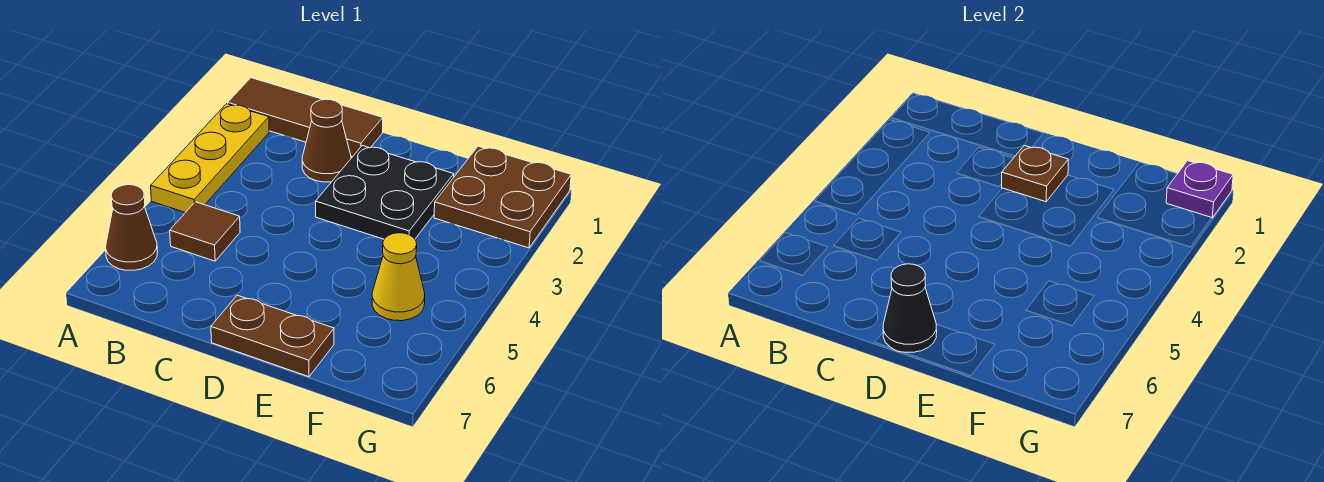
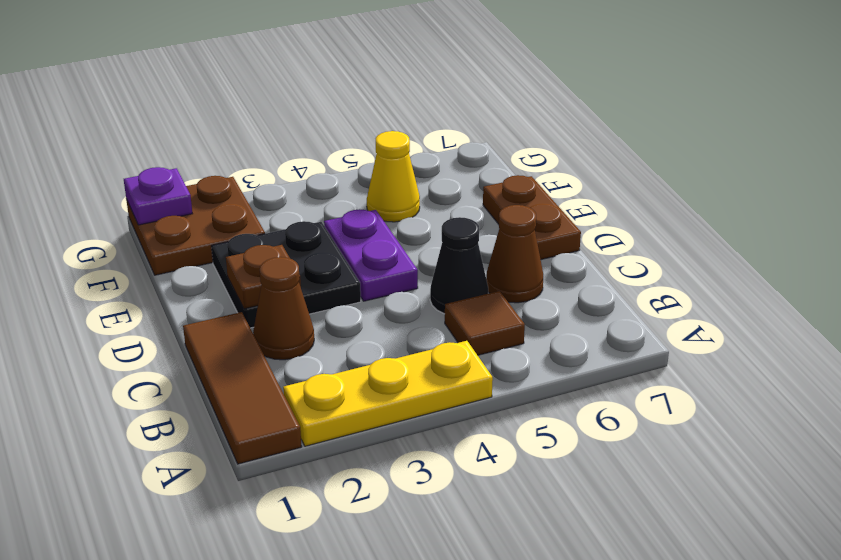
brown cone A6 level 1 -> brown cone C6 level 1
none -> purple plate D4:E4 level 1
black cone D7 level 2 -> black cone C5 level 1

